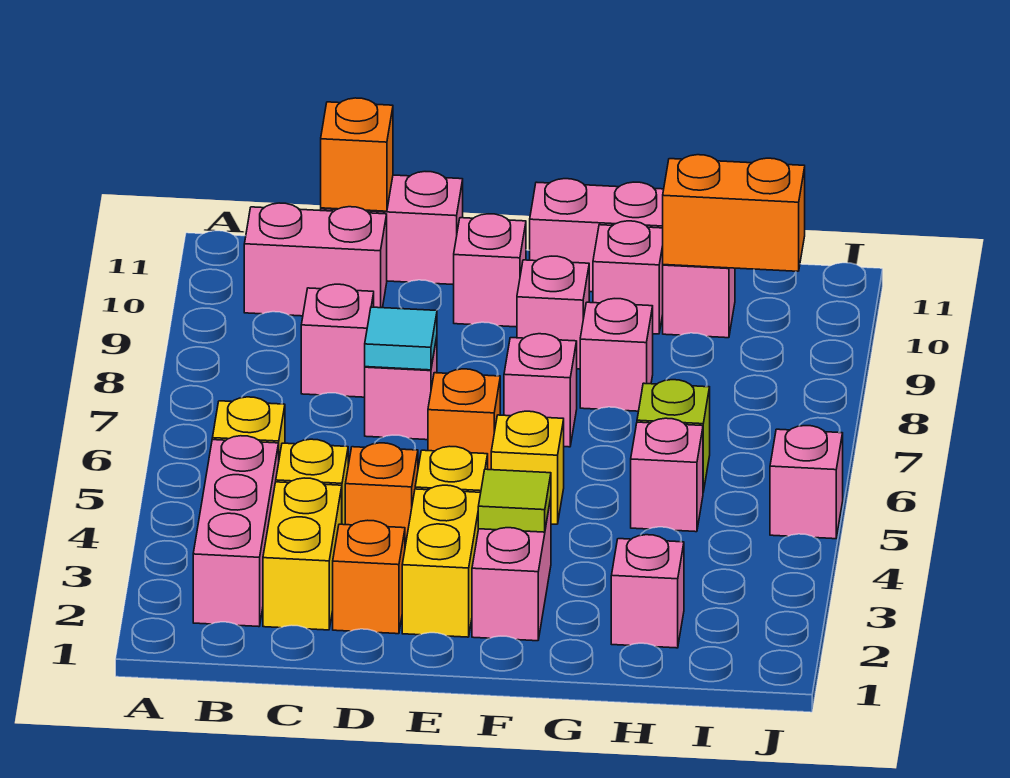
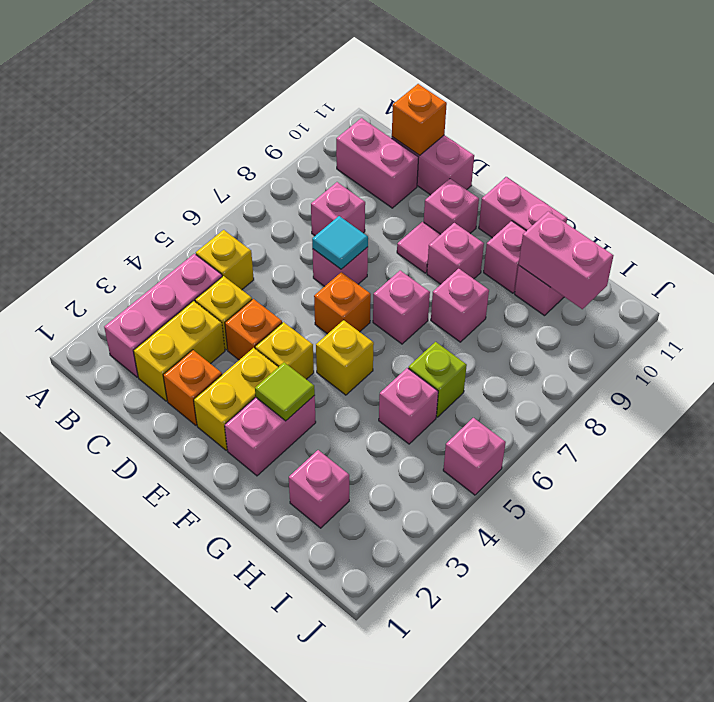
none -> pink tile E9 level 1
orange brick H10:I10 level 2 -> pink brick H10:I10 level 2

